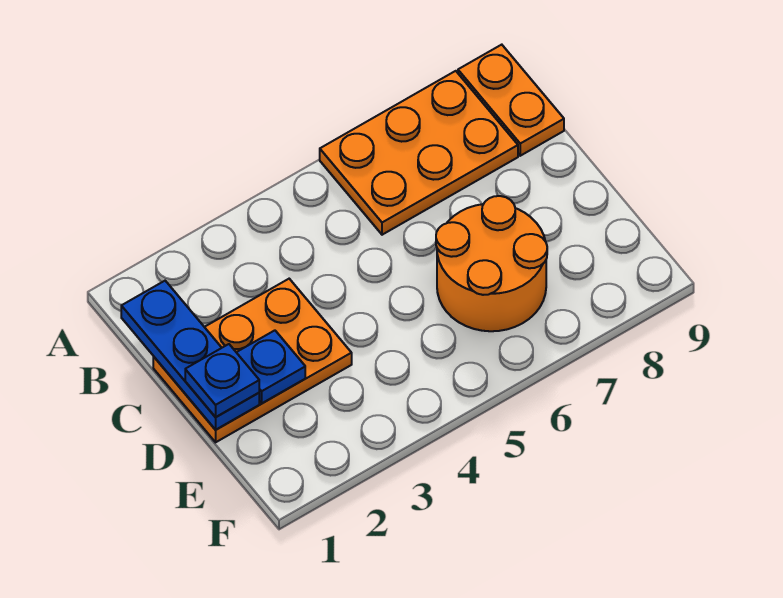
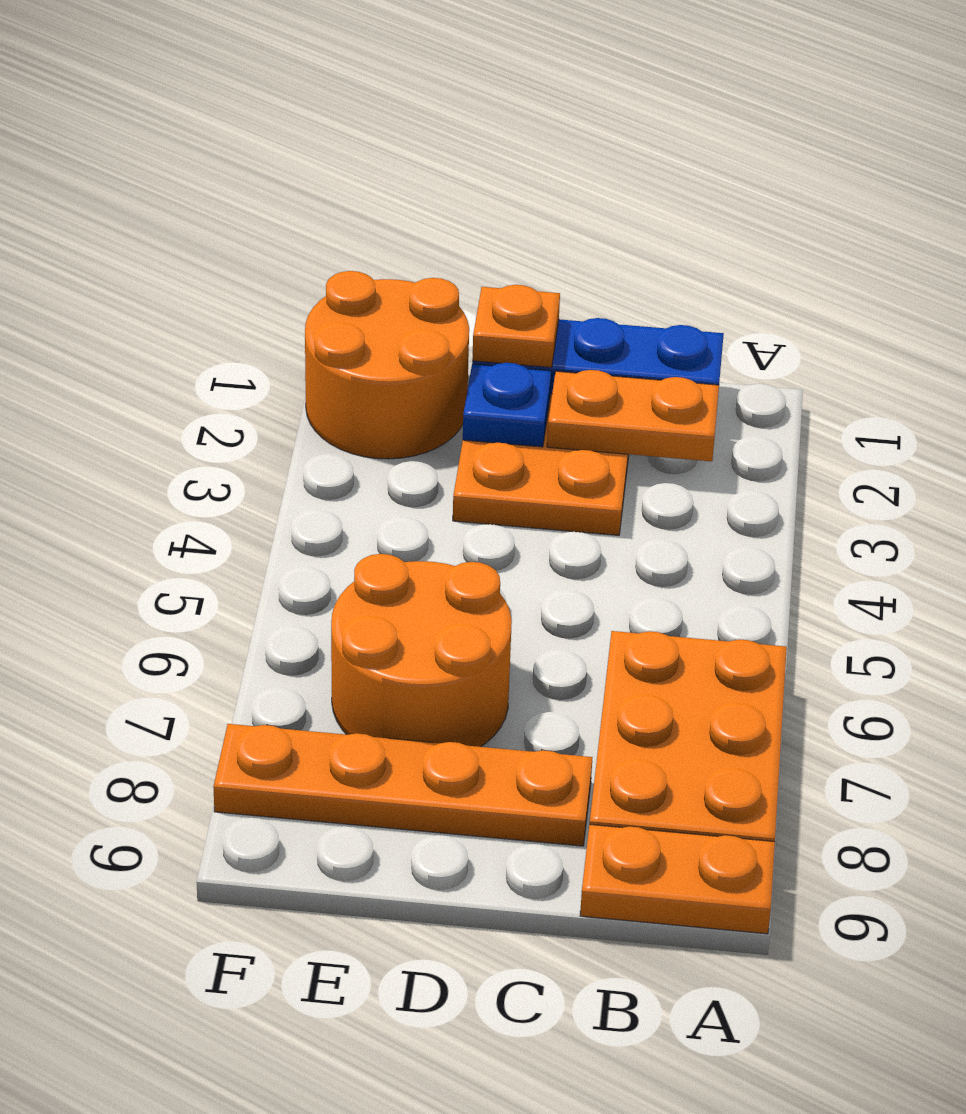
none -> orange plate B2:C2 level 2
none -> orange plate C8:F8 level 1
blue plate D1 level 3 -> orange plate D1 level 3
none -> orange round brick E1:F2 level 1

